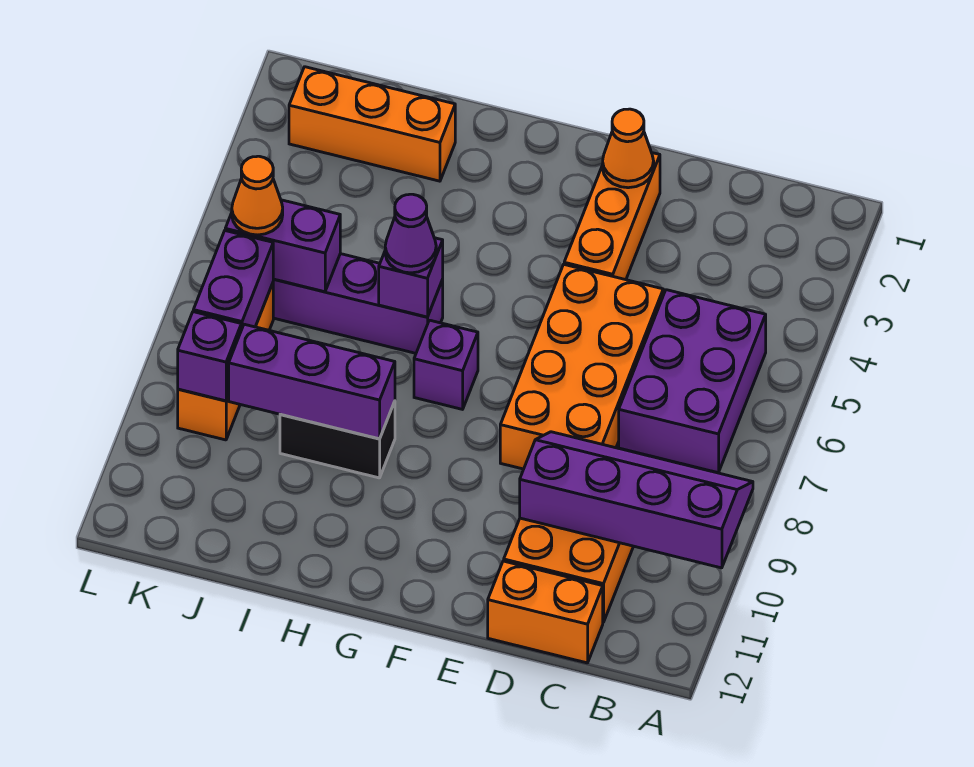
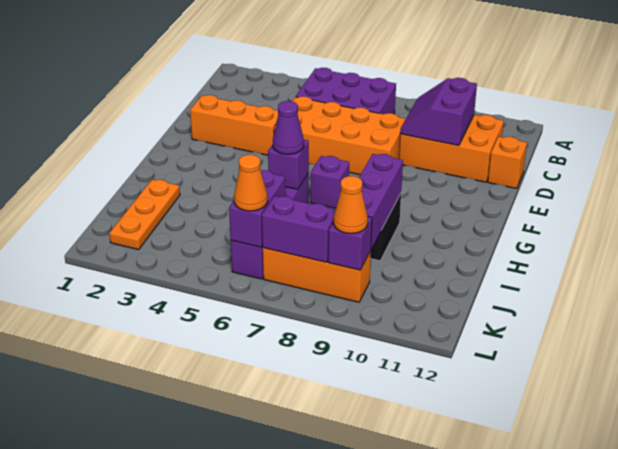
purple slope A9:D10 level 2 top 10 -> purple slope C9:D10 level 2 top 10
orange brick C12:D12 level 1 -> orange brick D12 level 1
orange cone E2 level 2 -> orange cone K9 level 3
orange brick I2:K2 level 1 -> orange plate I2:K2 level 1

